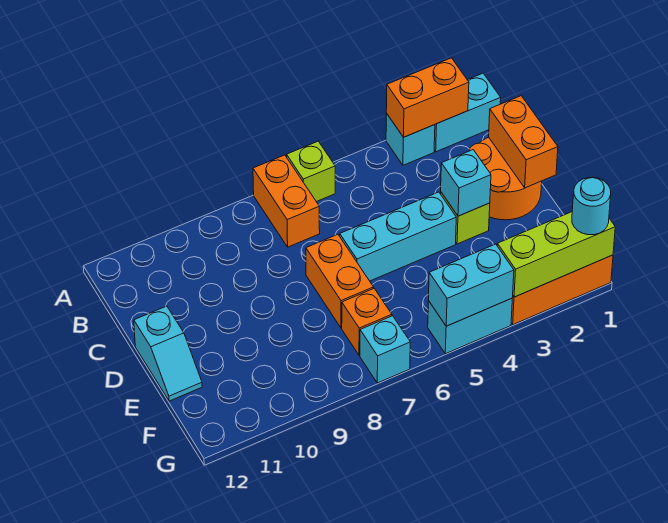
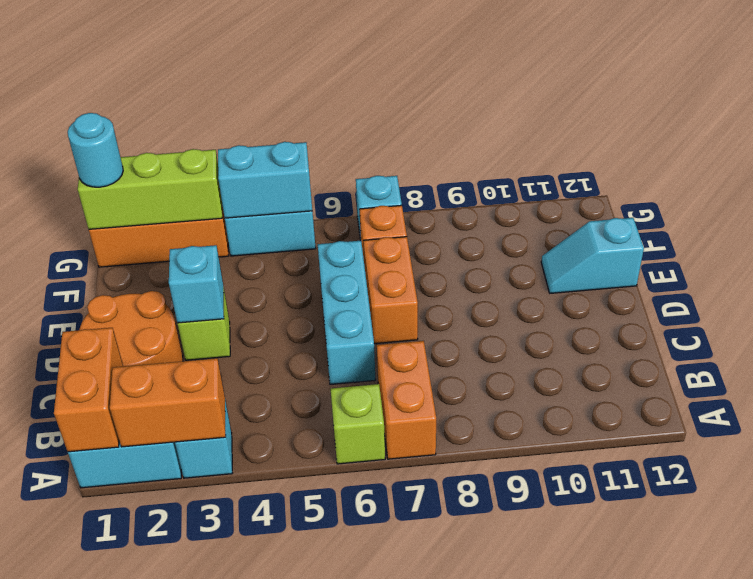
orange brick C1:D1 level 2 -> orange brick A1:B1 level 2
cyan brick D4:D6 level 1 -> cyan brick C6:E6 level 1
cyan slope D12:E12 level 1 top D -> cyan slope E11:E12 level 1 top 12

